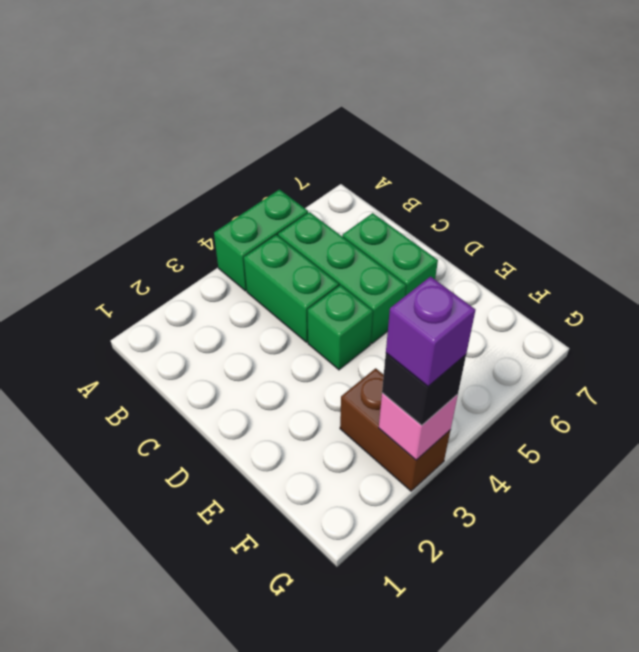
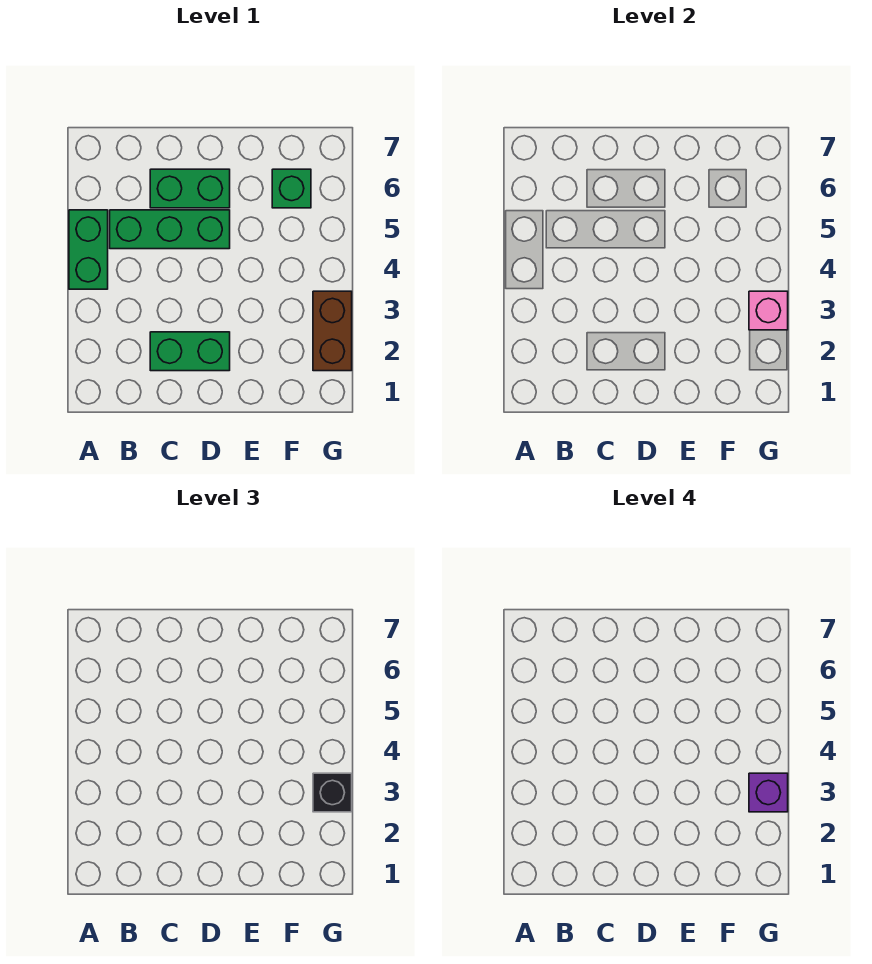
green brick B4:C4 level 1 -> green brick C2:D2 level 1
green brick D4 level 1 -> green brick F6 level 1
brown brick F3:G3 level 1 -> brown brick G2:G3 level 1

